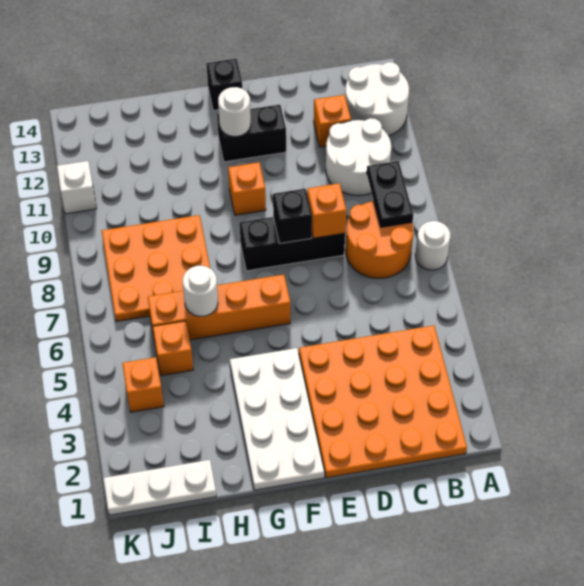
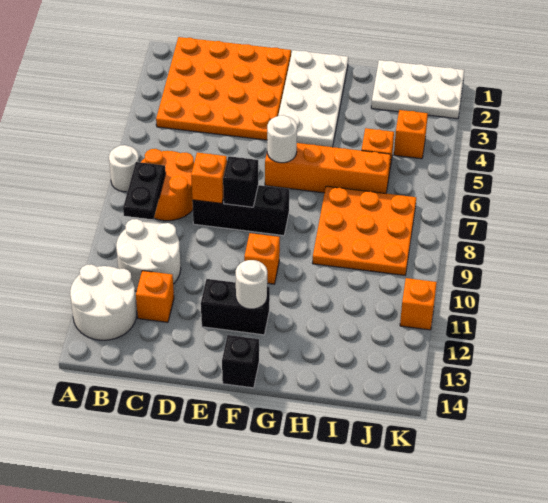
white round brick H6 level 2 -> white round brick F6 level 2
white plate I1:K1 level 1 -> white plate I1:K2 level 1
white brick K11 level 1 -> orange brick K11 level 1

